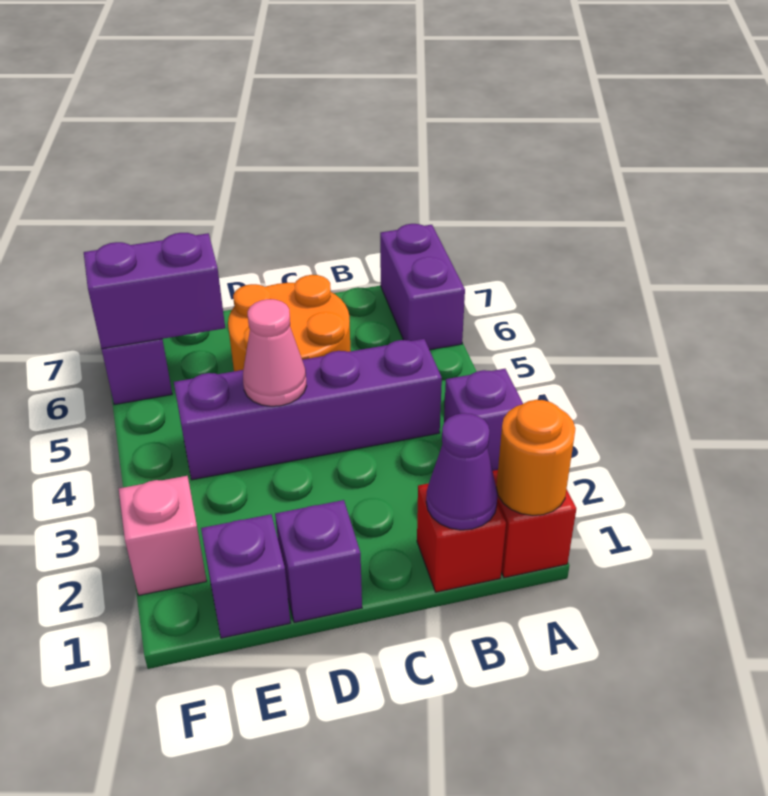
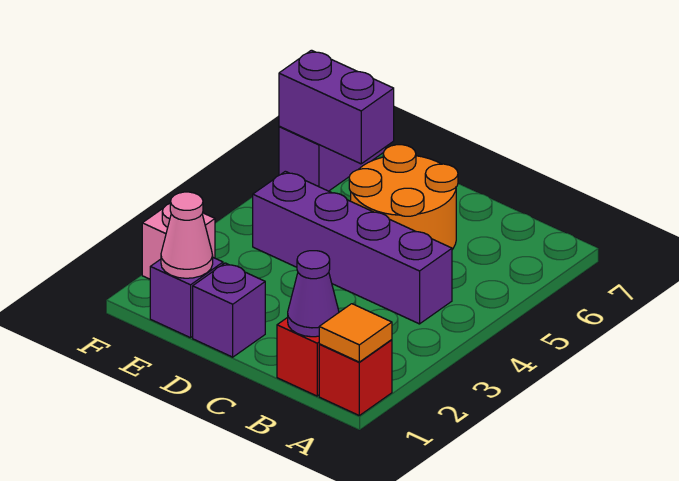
orange round brick A1 level 2 -> orange tile A1 level 2
purple brick A3 level 1 -> none
purple brick A6:A7 level 1 -> none
pink cone D4 level 2 -> pink cone E1 level 2

